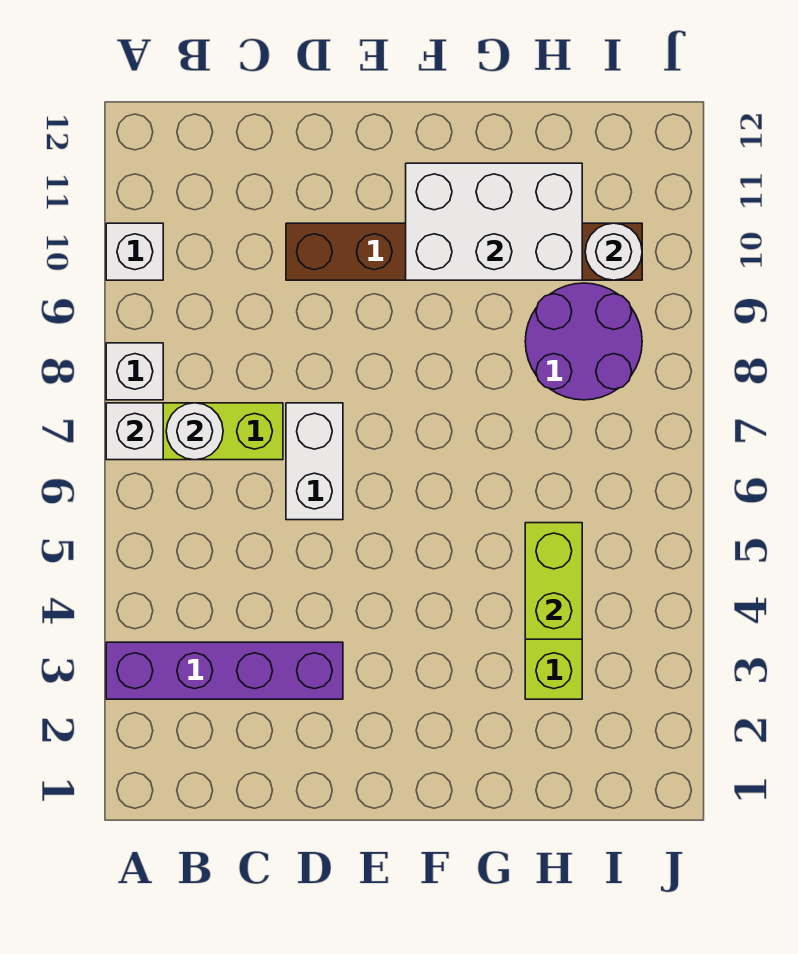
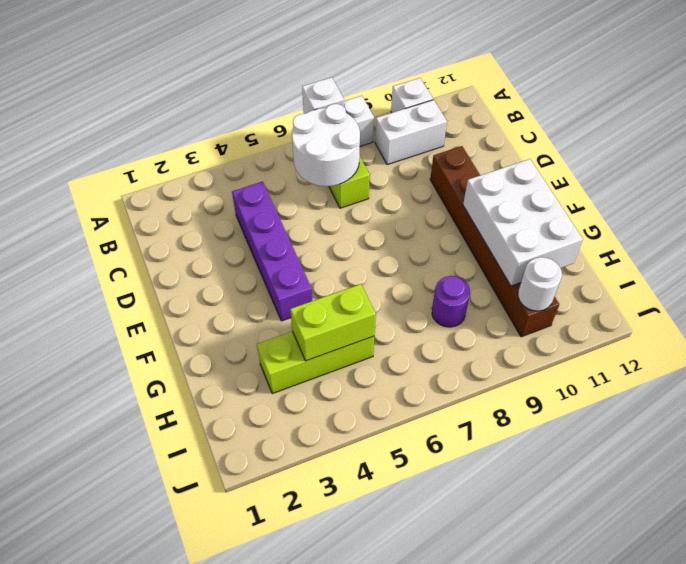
purple brick A3:D3 level 1 -> purple brick C4:F4 level 1
white round brick B7 level 2 -> white round brick B6:C7 level 2
white brick D6:D7 level 1 -> white brick B9:B10 level 1
purple round brick H8:I9 level 1 -> purple round brick H8 level 1

